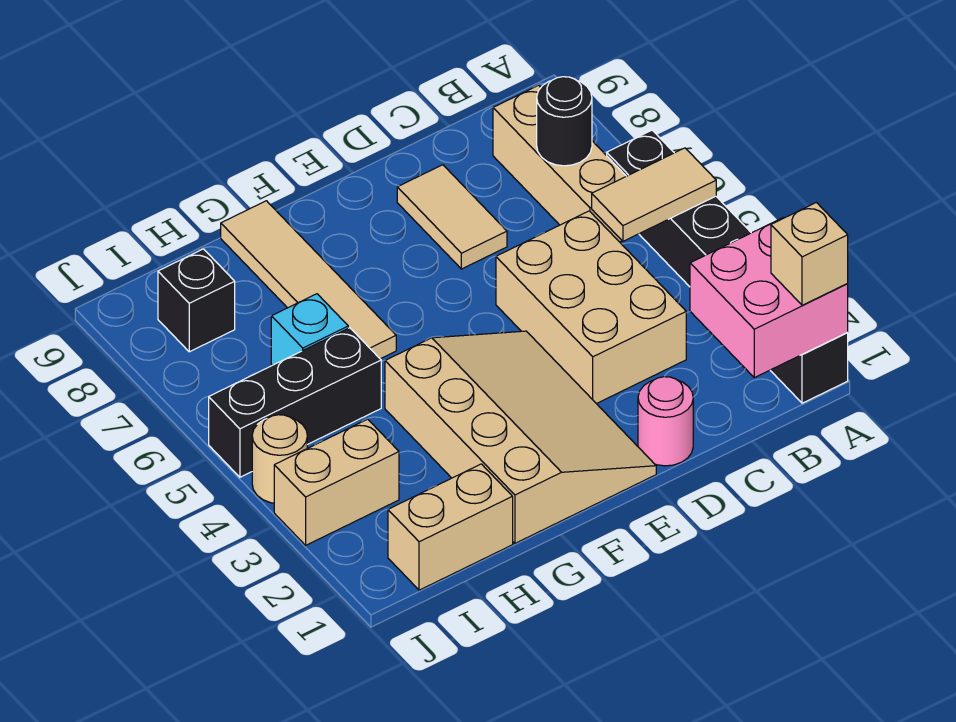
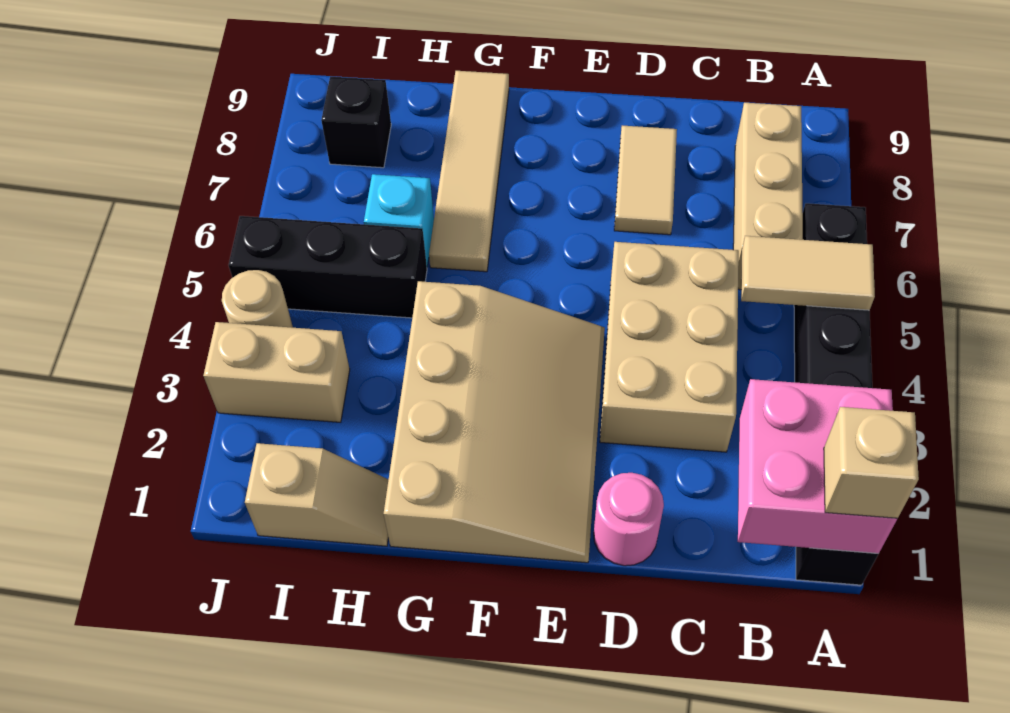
black round brick B7 level 2 -> none
tan brick H1:I1 level 1 -> tan slope H1:I1 level 1 top I

